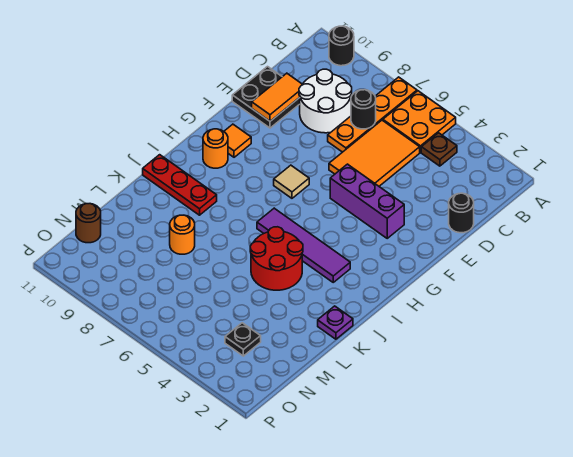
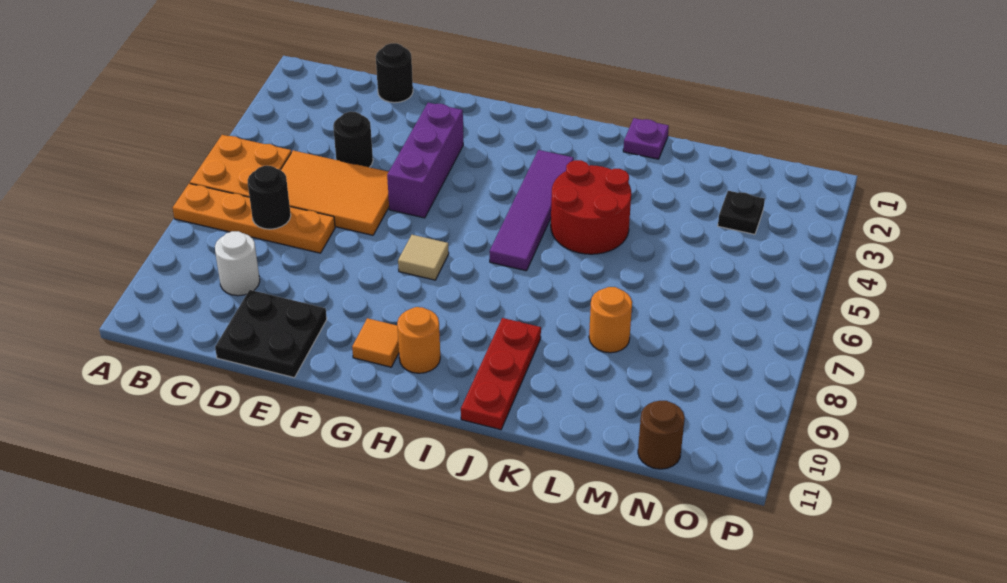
black round brick A10 level 1 -> black round brick D4 level 1
brown plate B4 level 1 -> none
white round brick C8:D9 level 1 -> white round brick C9 level 1
orange tile D10:E10 level 2 -> none

